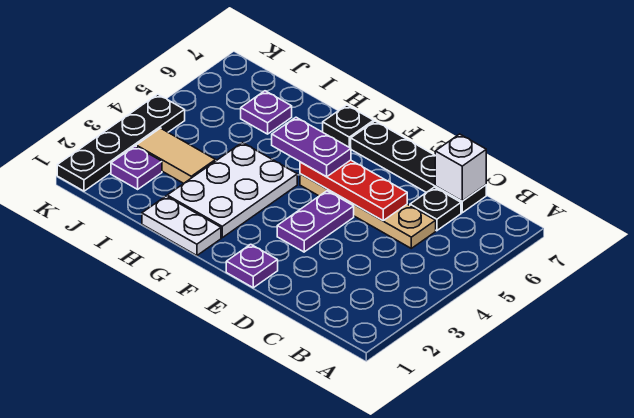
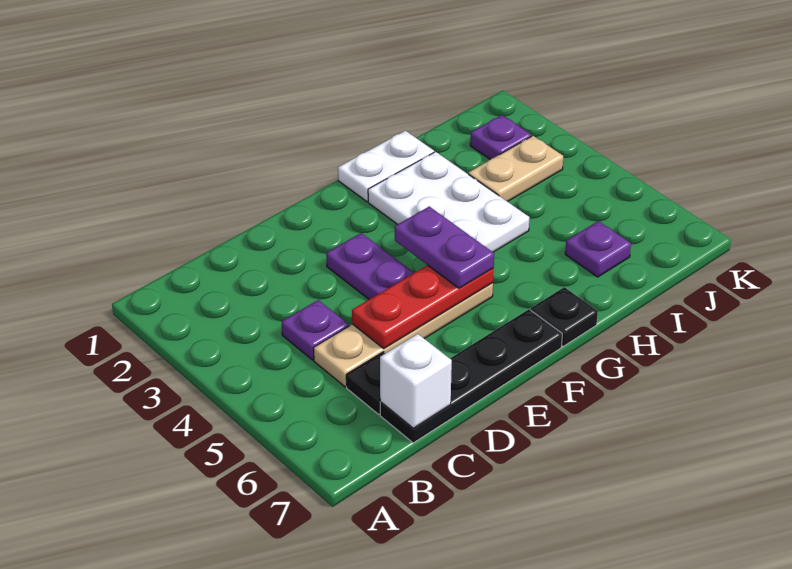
purple plate E1 level 1 -> purple plate C4 level 1
purple plate F5:G5 level 3 -> purple plate F4:F5 level 3
tan tile I3:J3 level 1 -> tan plate I3:J3 level 1
black plate K1:K4 level 1 -> none

